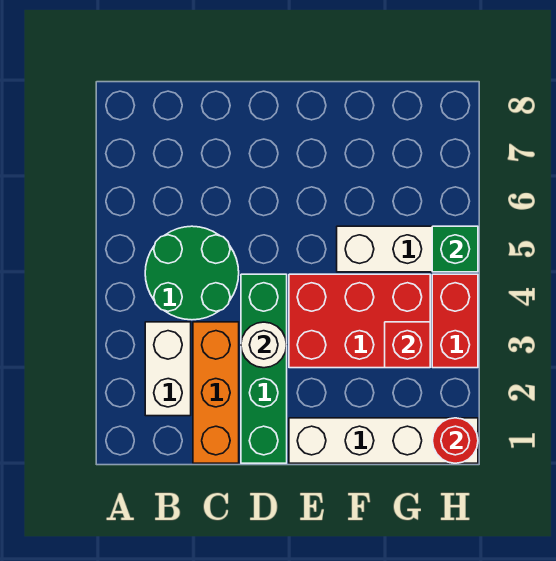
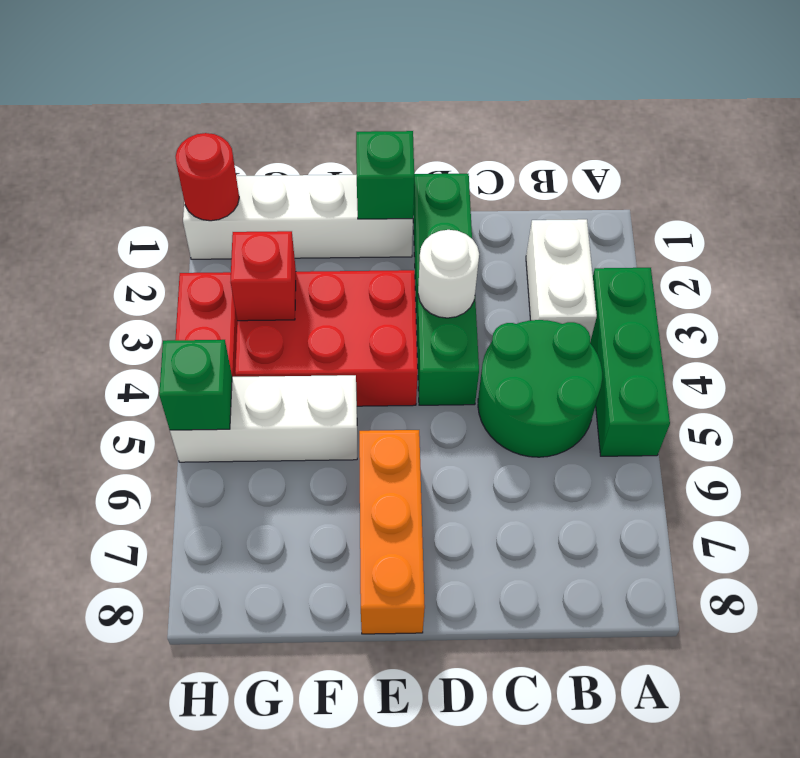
none -> green brick A3:A5 level 1
orange brick C1:C3 level 1 -> orange brick E6:E8 level 1
none -> green brick E1 level 2

